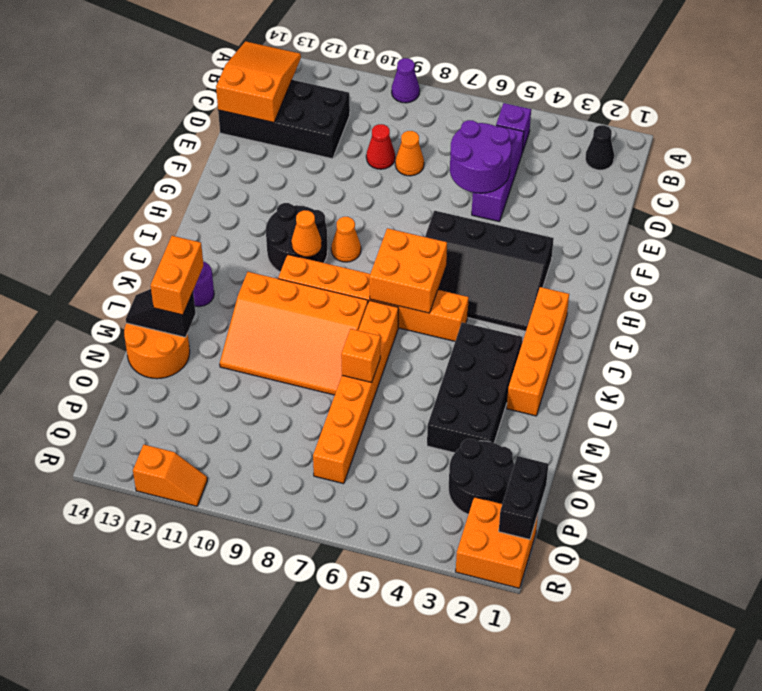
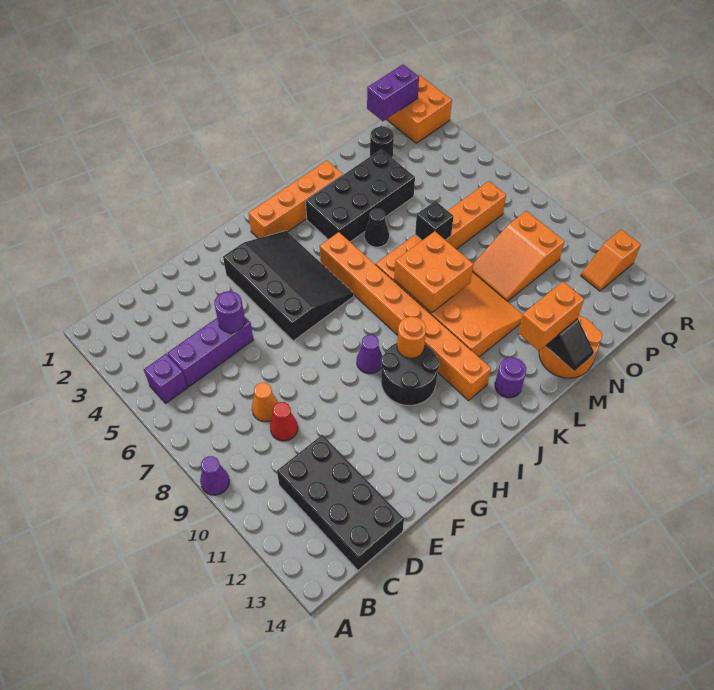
black cone B2 level 1 -> black cone L5 level 1
orange slope B13:D14 level 2 top D -> orange slope N9:P10 level 1 top P
purple round brick D5:E6 level 2 -> purple round brick E5 level 2
orange cone H9 level 1 -> purple cone H9 level 1
orange brick I6:J7 level 2 -> orange brick K8:L9 level 2
orange cone I10 level 2 -> orange round brick I10 level 2
orange brick J5:J10 level 1 -> orange brick J5:J12 level 1
orange brick M7 level 2 -> black brick M7 level 2
black round brick O2:P3 level 1 -> black round brick O2 level 1
black brick P1:Q1 level 2 -> purple brick P1:Q1 level 2
orange slope R11:R12 level 1 top 12 -> orange slope Q12:R12 level 1 top R

